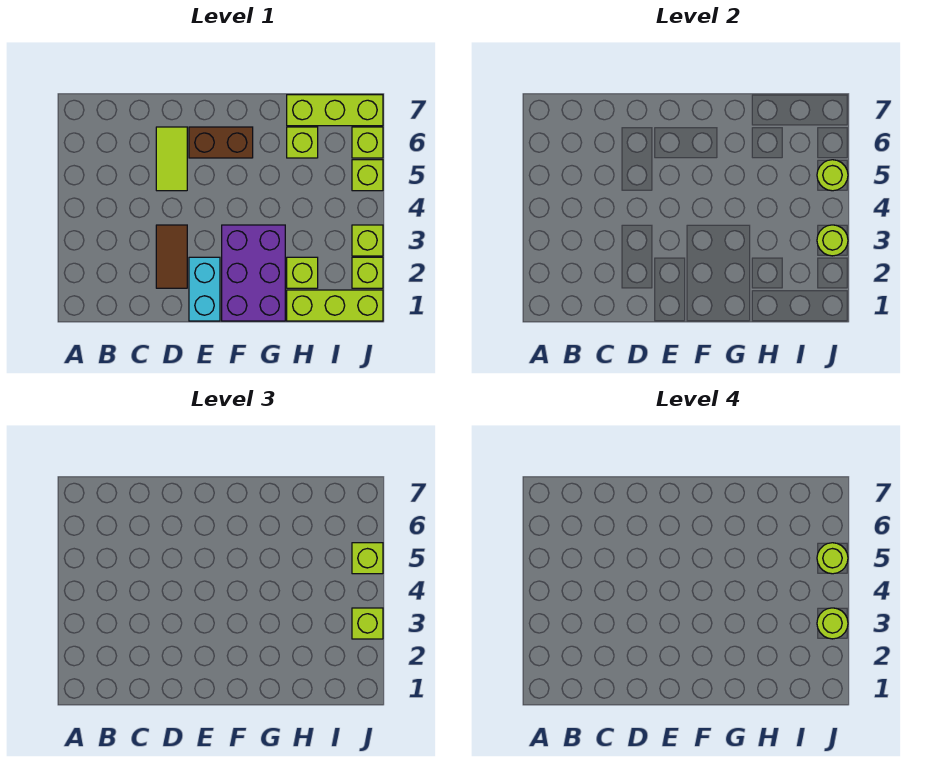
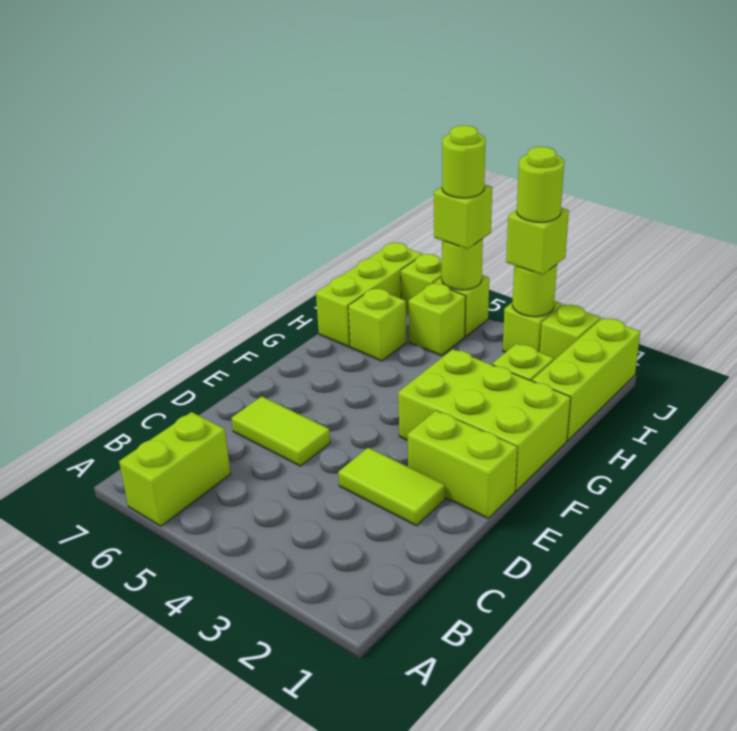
none -> lime brick A6:B6 level 1
brown tile D2:D3 level 1 -> lime tile D2:D3 level 1
cyan brick E1:E2 level 1 -> lime brick E1:E2 level 1
brown brick E6:F6 level 1 -> none
purple brick F1:G3 level 1 -> lime brick F1:G3 level 1
none -> lime brick I5 level 1

